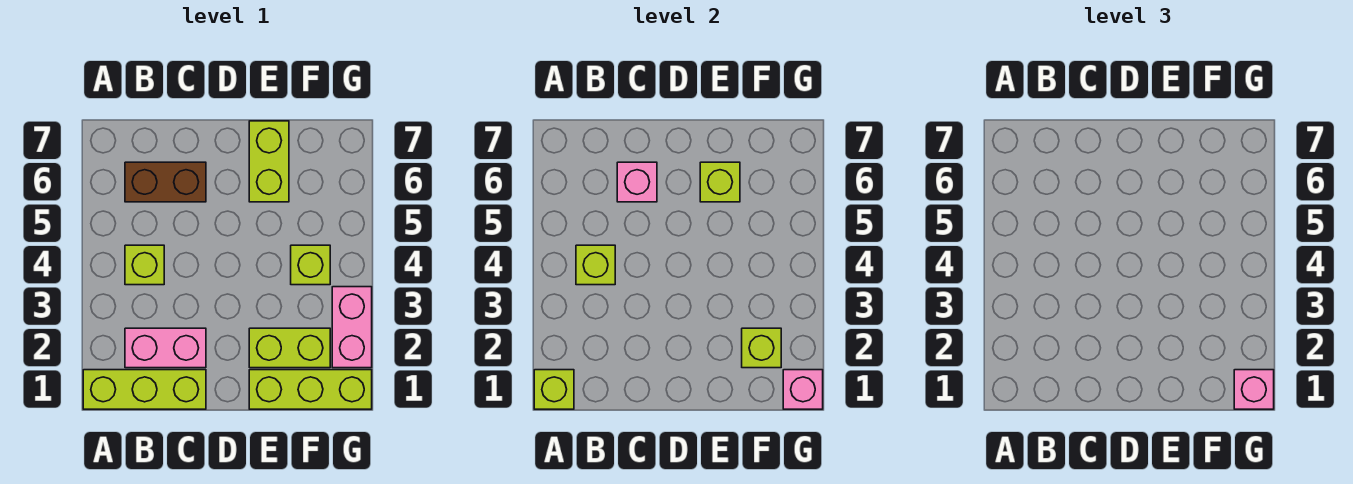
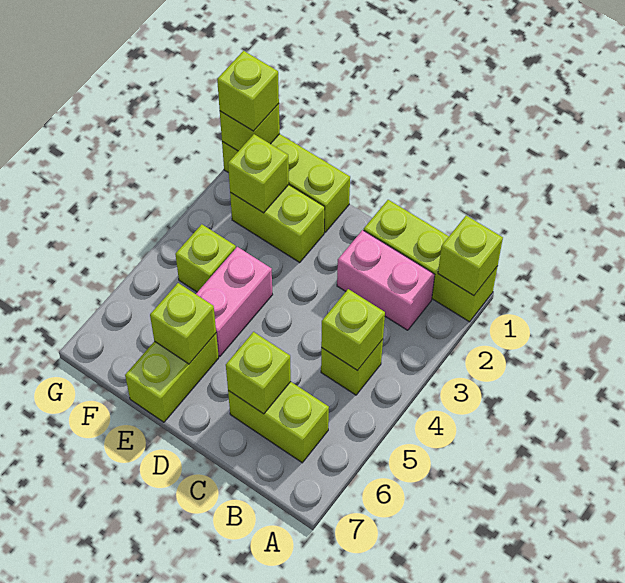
brown brick B6:C6 level 1 -> lime brick B6:C6 level 1
pink brick C6 level 2 -> lime brick C6 level 2
pink brick G1 level 2 -> lime brick G1 level 2
pink brick G1 level 3 -> lime brick G1 level 3
pink brick G2:G3 level 1 -> pink brick E4:E5 level 1

